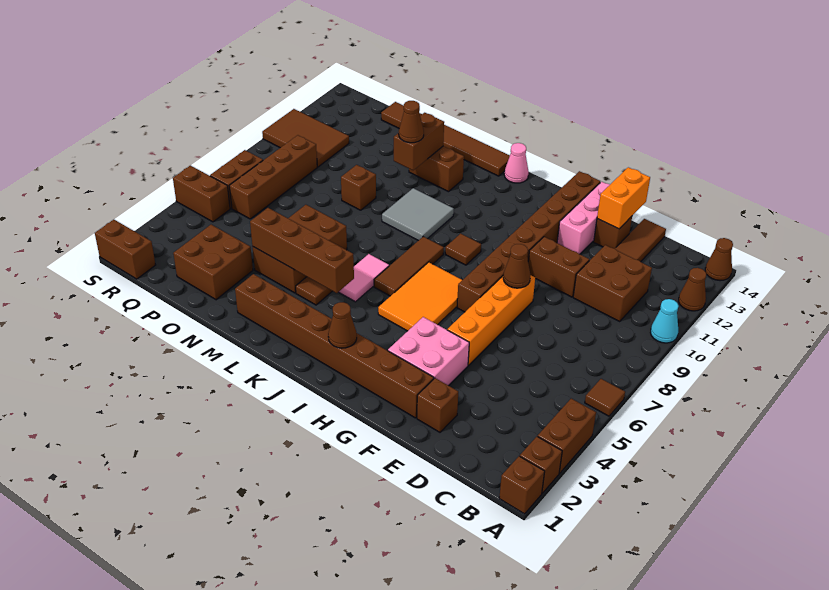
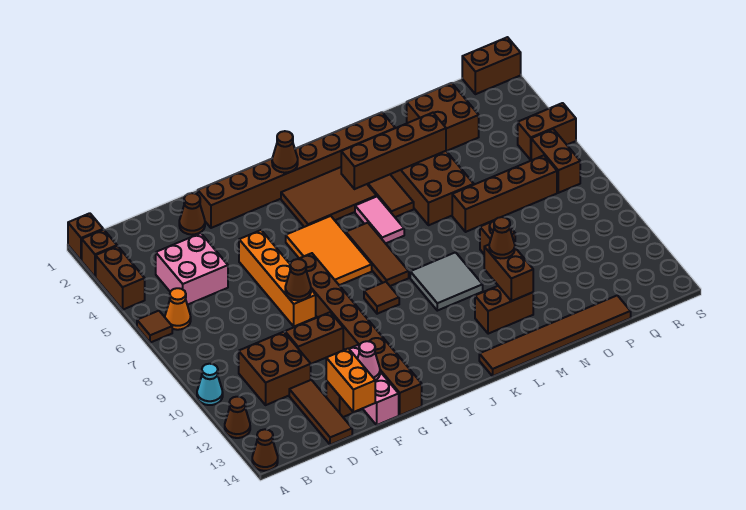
none -> orange cone B6 level 1
brown brick E2 level 1 -> brown cone E2 level 1
pink brick F3:G4 level 1 -> pink brick C4:D5 level 1
pink cone J14 level 1 -> pink cone F13 level 2
brown brick Q6:Q9 level 1 -> brown brick N7:Q7 level 1
brown tile Q10:S11 level 1 -> brown tile I3:K4 level 1

